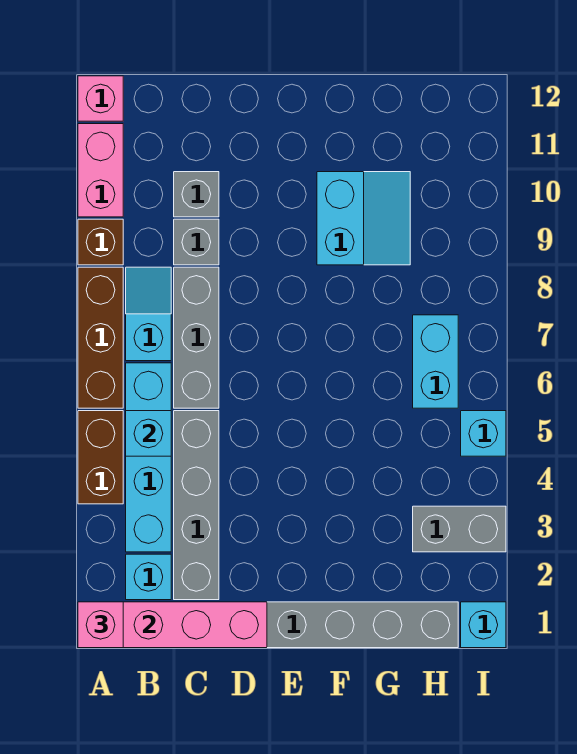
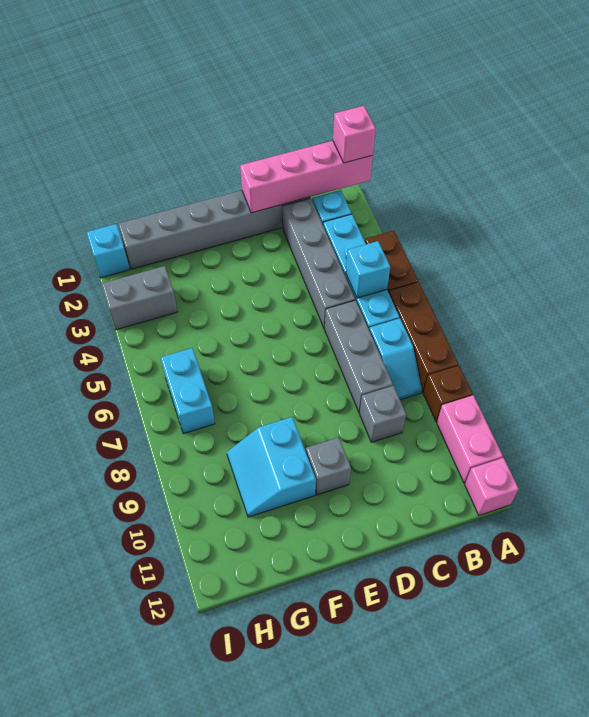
grey brick C10 level 1 -> grey brick E10 level 1
cyan brick I5 level 1 -> none

